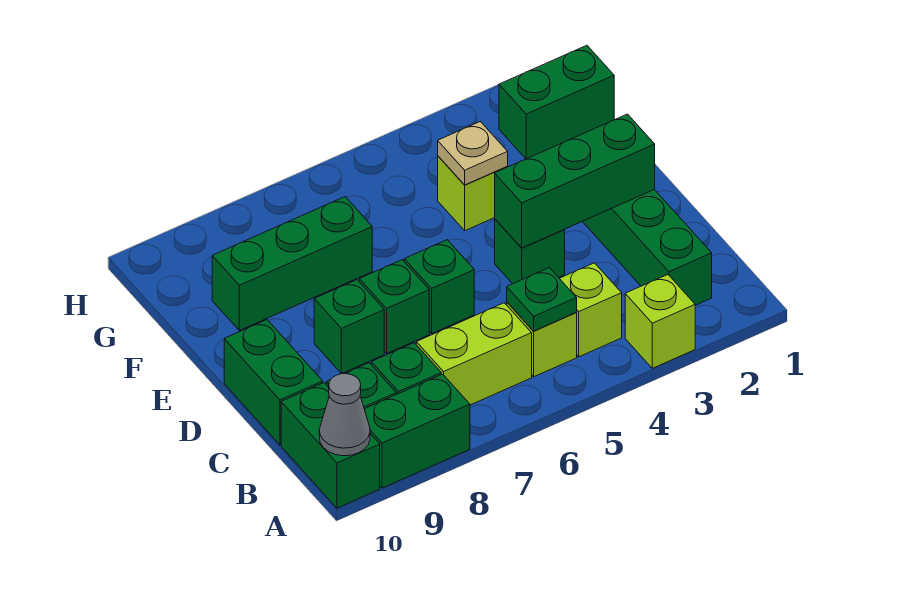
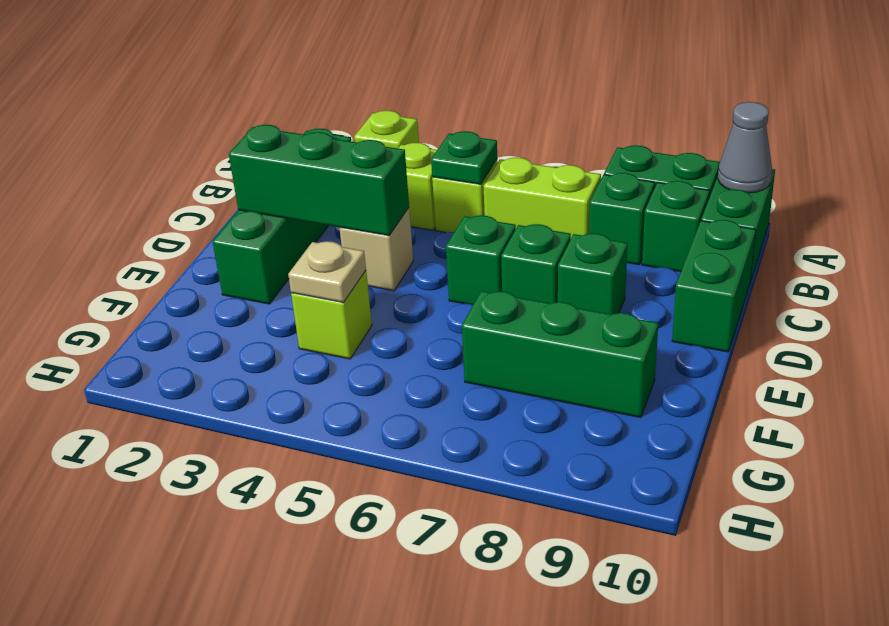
green brick D4 level 1 -> tan brick D4 level 1
green brick G1:G2 level 1 -> none

